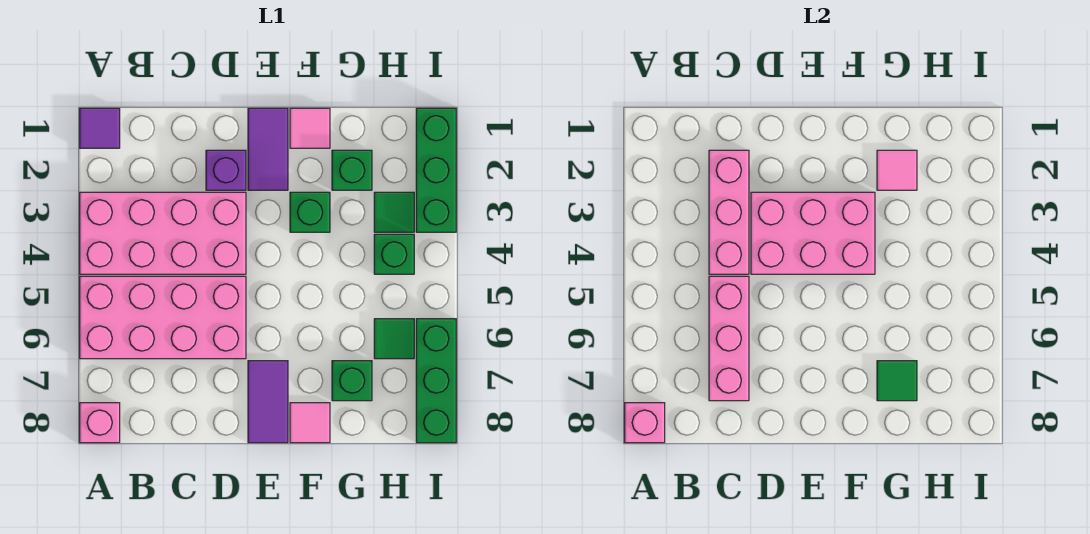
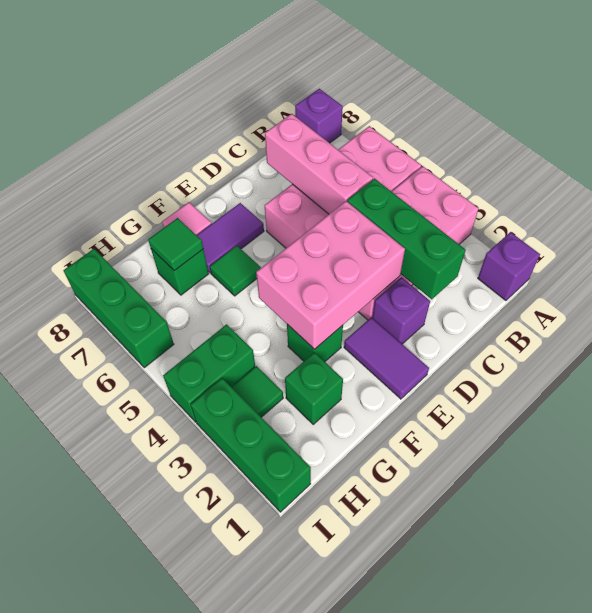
purple tile A1 level 1 -> purple brick A1 level 1
pink brick A8 level 1 -> purple brick A8 level 1
pink brick A8 level 2 -> none
pink brick C2:C4 level 2 -> green brick C2:C4 level 2
purple tile E7:E8 level 1 -> purple tile E7:F7 level 1
pink tile F1 level 1 -> none
pink tile G2 level 2 -> none
green brick H4 level 1 -> green brick H4:I4 level 1
green tile H6 level 1 -> green tile F6 level 1

